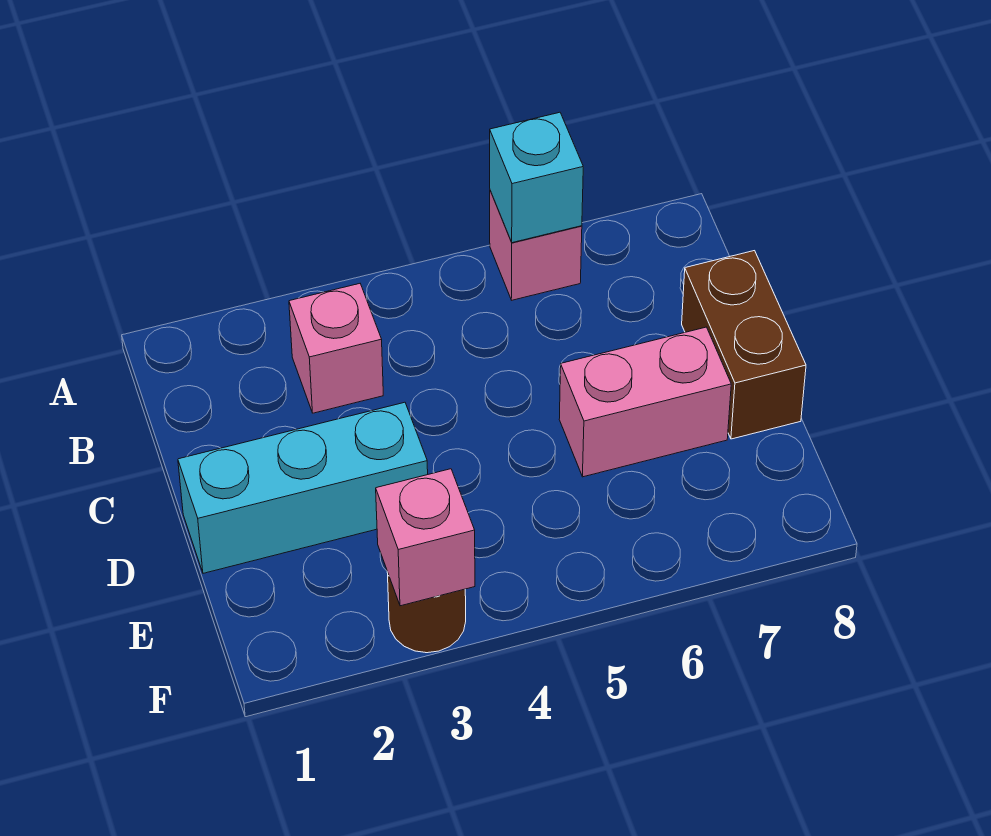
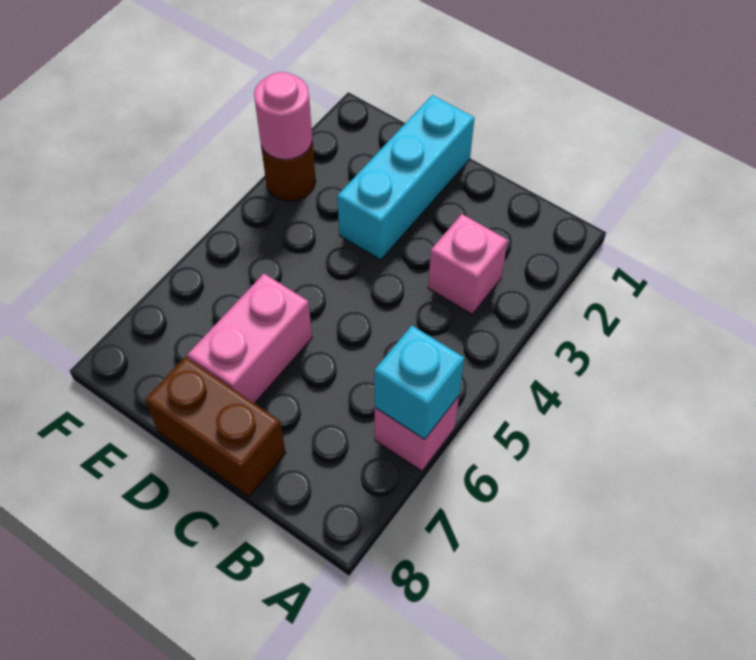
pink brick F3 level 2 -> pink round brick F3 level 2

